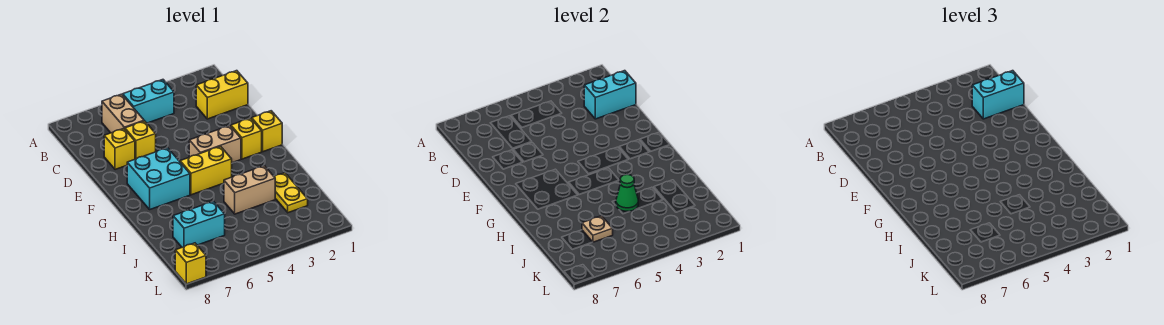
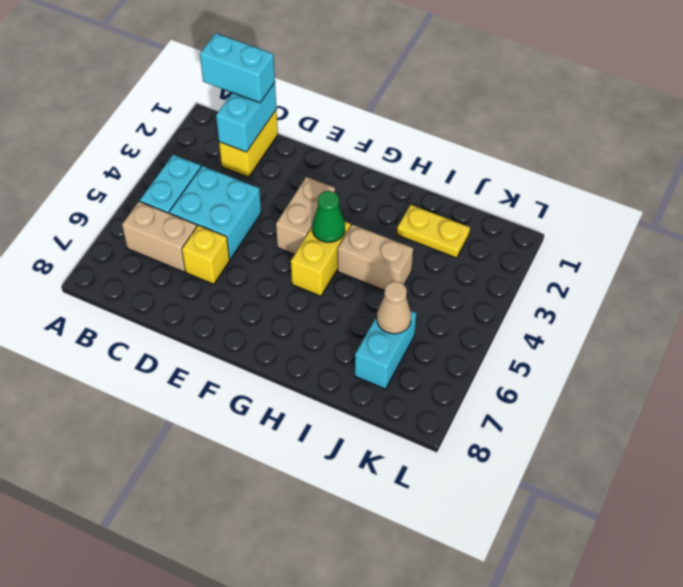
cyan brick C1:C2 level 3 -> cyan brick B1:C1 level 3
yellow brick D7 level 1 -> none
yellow brick F1 level 1 -> none
yellow brick F2 level 1 -> none
cyan brick F6:G7 level 1 -> cyan brick C4:D5 level 1
tan brick I3:I4 level 1 -> tan brick H4:I4 level 1
green cone I4 level 2 -> green cone G4 level 2
tan plate J6 level 2 -> tan cone J6 level 2
yellow brick L8 level 1 -> none

